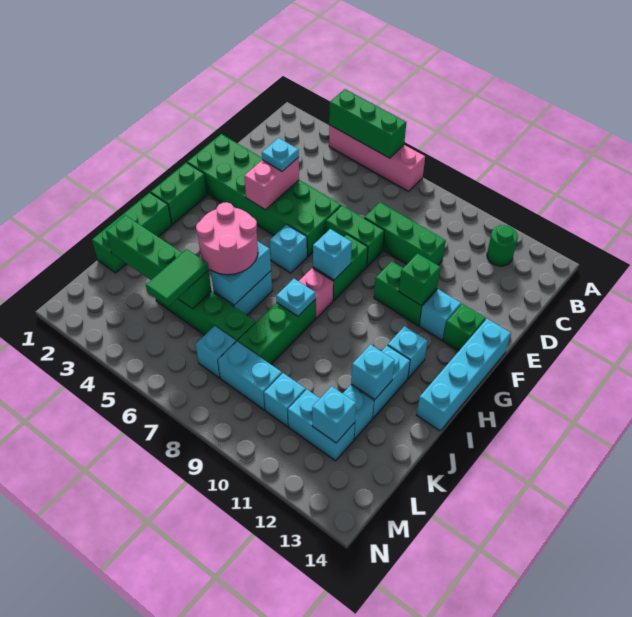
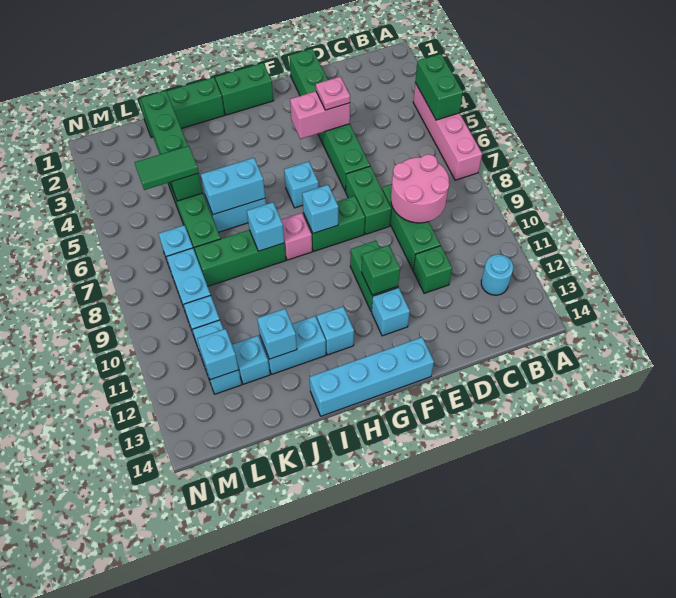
green brick A4:A6 level 2 -> green brick A4:A5 level 2
green round brick B12 level 1 -> cyan round brick B12 level 1
green brick E1:F6 level 1 -> green brick E1:E6 level 1
cyan plate E4 level 3 -> pink plate E4 level 3
green brick F13 level 1 -> green brick D11 level 1
pink round brick I5:J6 level 3 -> pink round brick C8:D9 level 2
cyan plate I8 level 2 -> cyan brick I8 level 2

